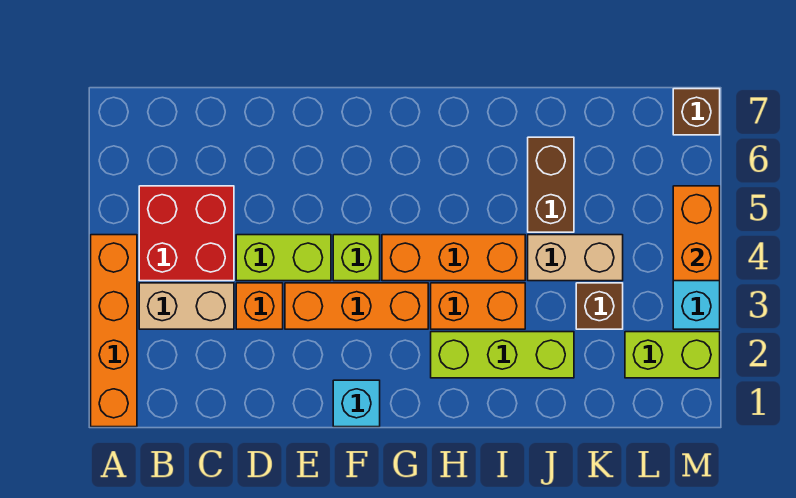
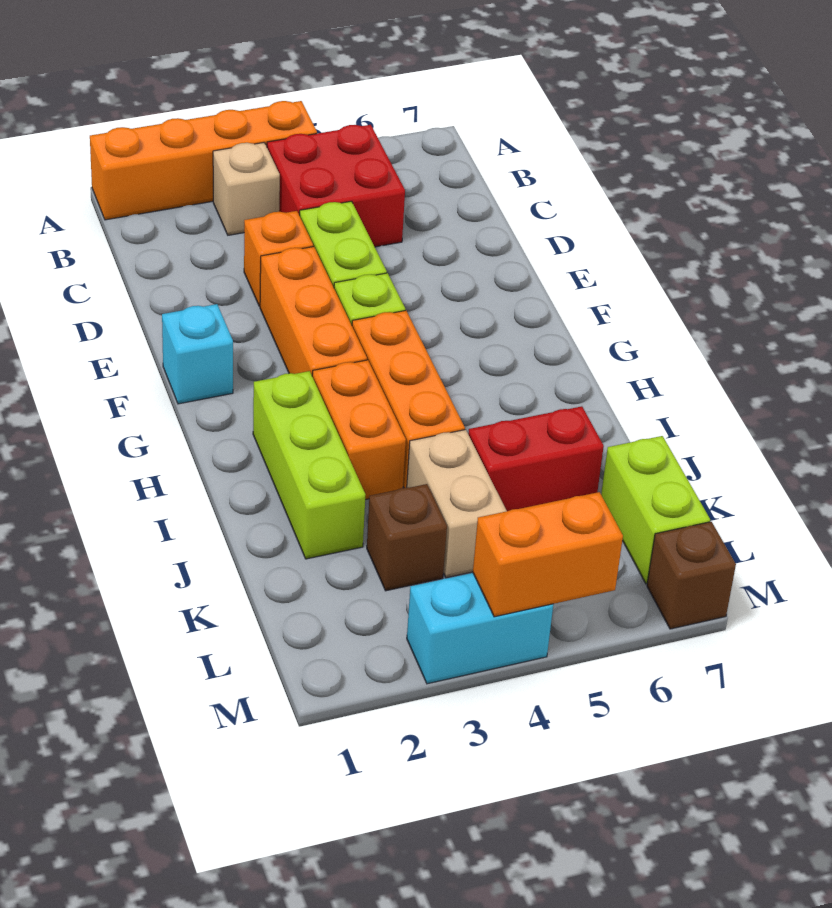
tan brick B3:C3 level 1 -> tan brick B3 level 1
brown brick J5:J6 level 1 -> red brick J5:J6 level 1
lime brick L2:M2 level 1 -> lime brick K7:L7 level 1

